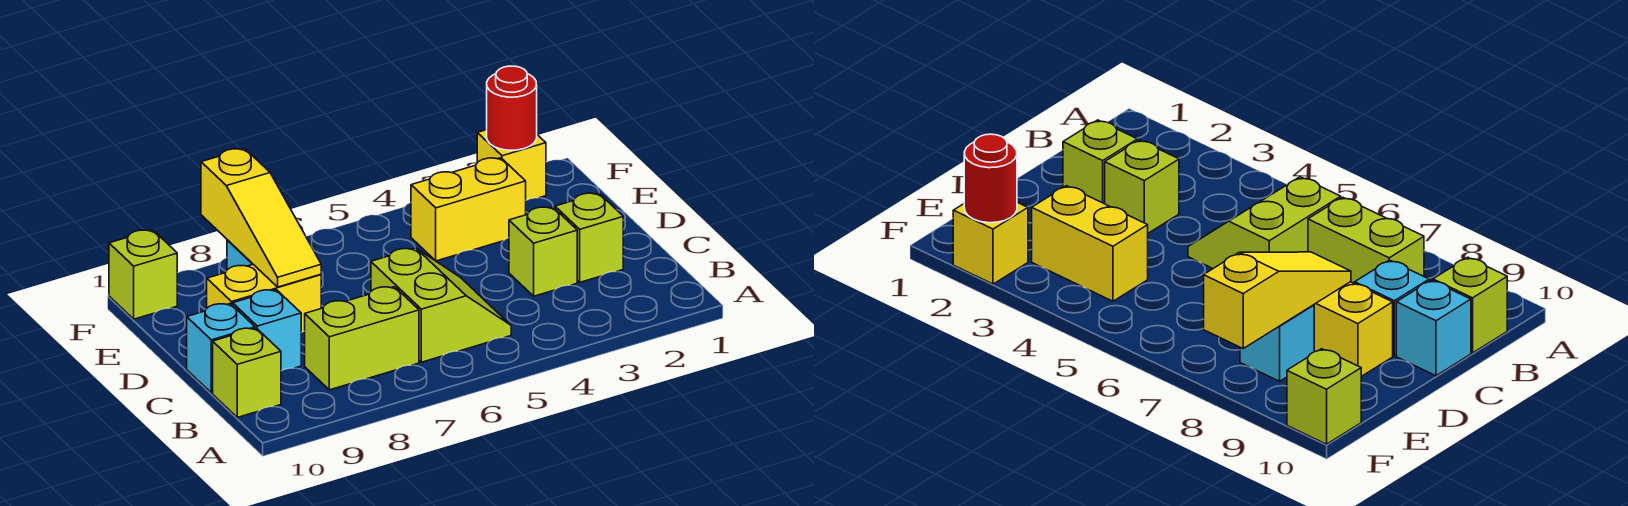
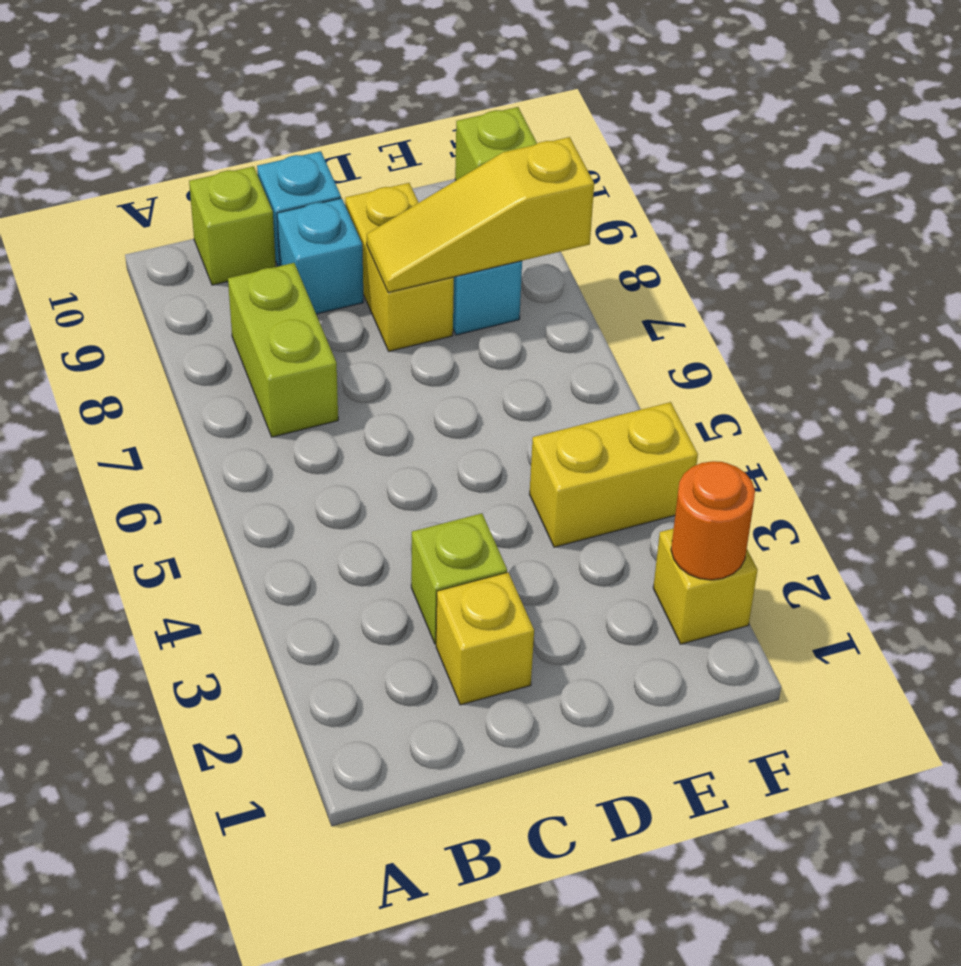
lime slope B5:C6 level 1 top 6 -> none
lime brick C2 level 1 -> yellow brick C2 level 1
yellow brick E3:E4 level 1 -> yellow brick E4:F4 level 1
red round brick F2 level 2 -> orange round brick F2 level 2

